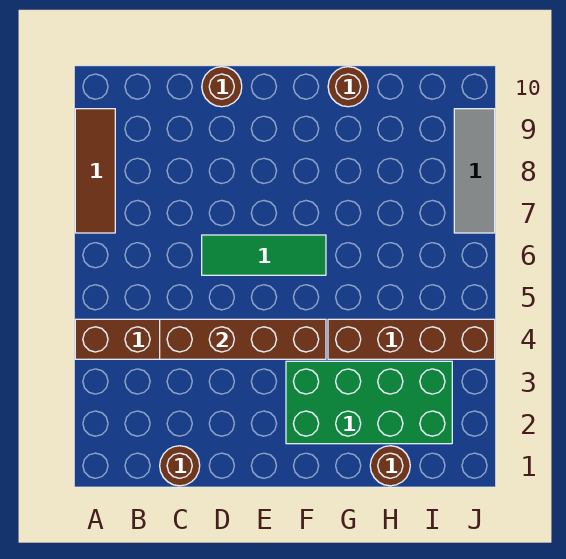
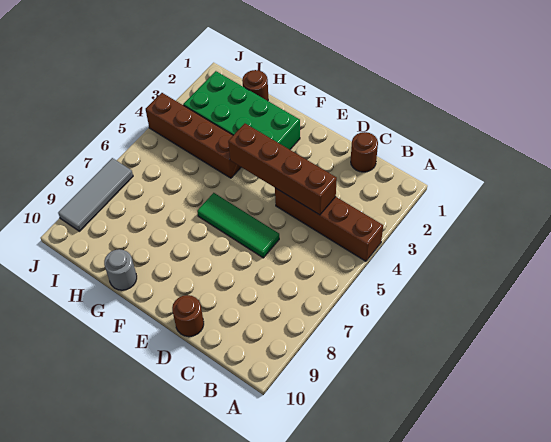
brown tile A7:A9 level 1 -> none
brown round brick G10 level 1 -> grey round brick G10 level 1

